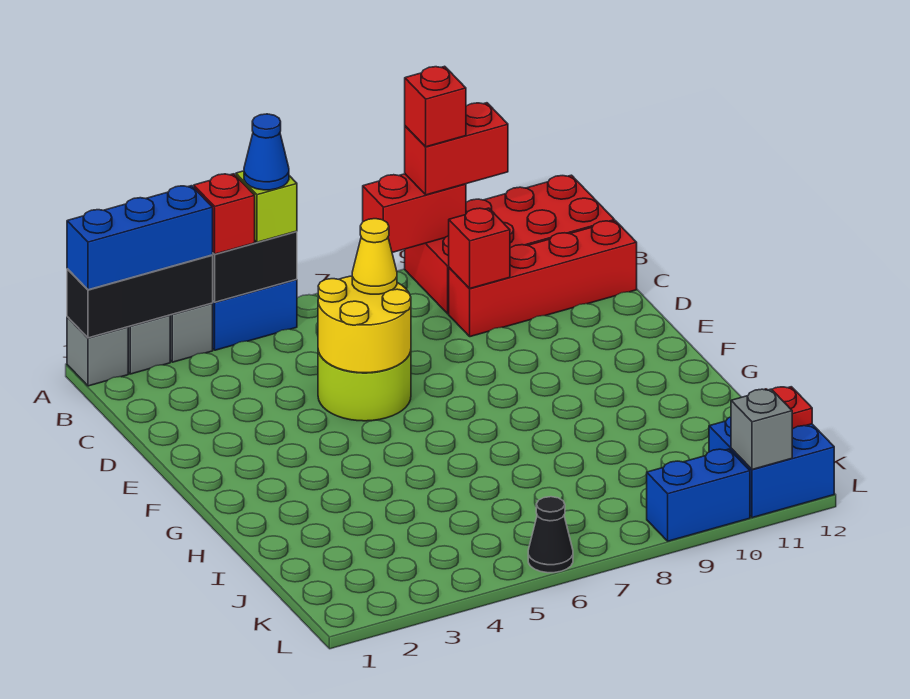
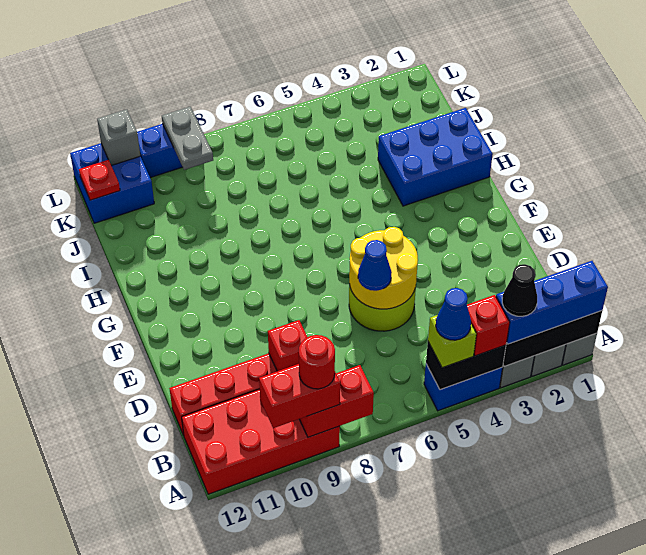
red brick A9 level 4 -> red round brick A9 level 4
yellow cone D6 level 3 -> blue cone D6 level 3
none -> blue brick H1:I3 level 1
none -> grey plate K9:L9 level 2
black cone L6 level 1 -> black cone A3 level 4

